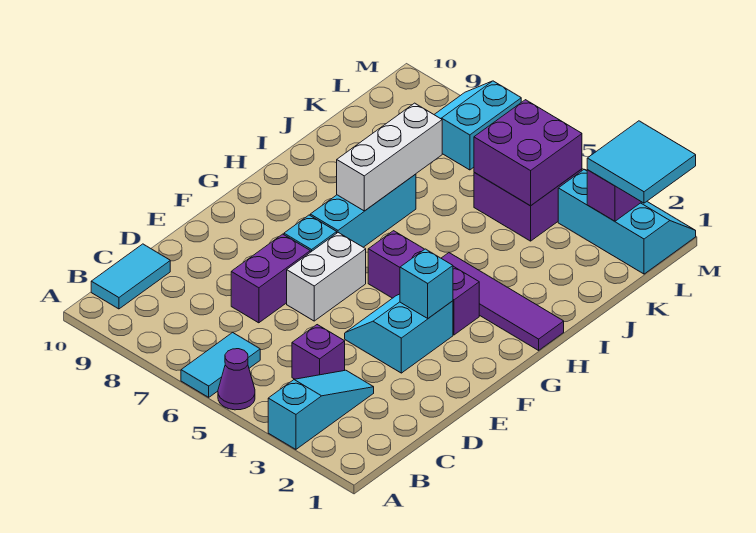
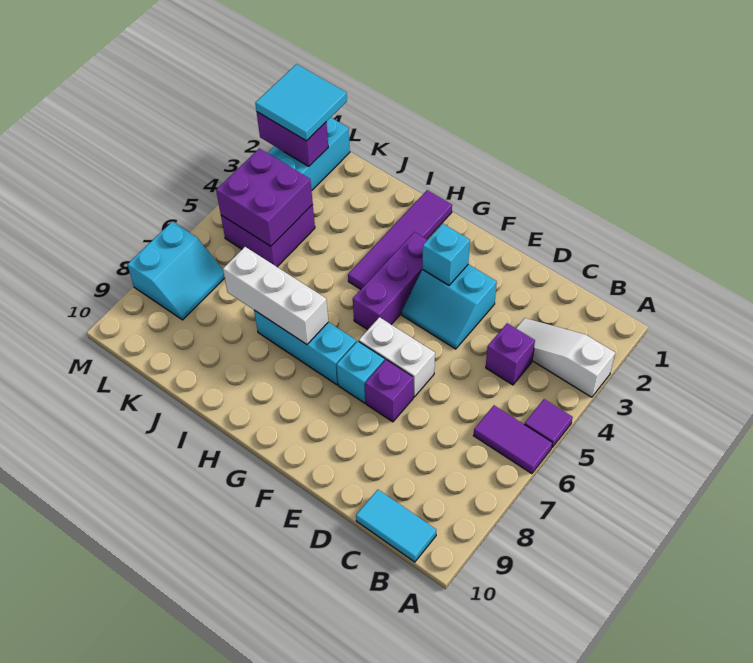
cyan slope A3:C3 level 1 top A -> white slope A3:C3 level 1 top A
purple cone A5 level 1 -> purple tile A5 level 1
cyan tile A6:B6 level 1 -> purple tile A6:B6 level 1
purple brick D7:E7 level 1 -> purple brick E7 level 1
cyan slope L7:M8 level 1 top 7 -> cyan slope L7:M8 level 1 top M

